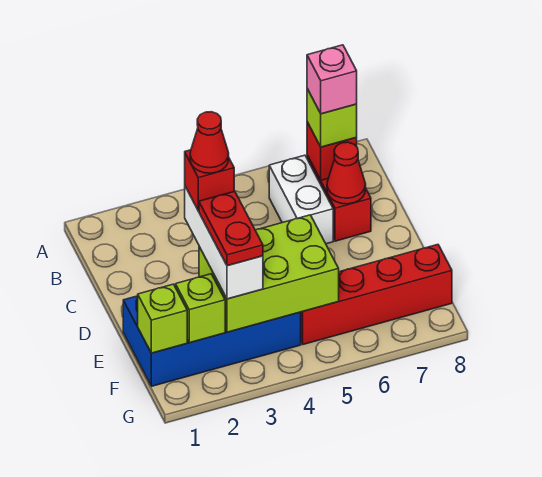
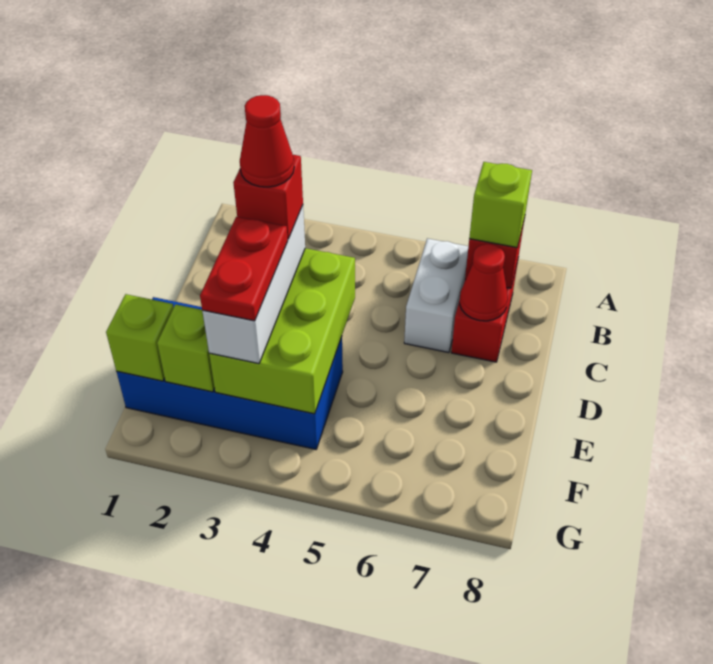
pink brick B7 level 4 -> none
lime brick E3:F5 level 2 -> lime brick D3:F4 level 2
red brick F5:F8 level 1 -> none

